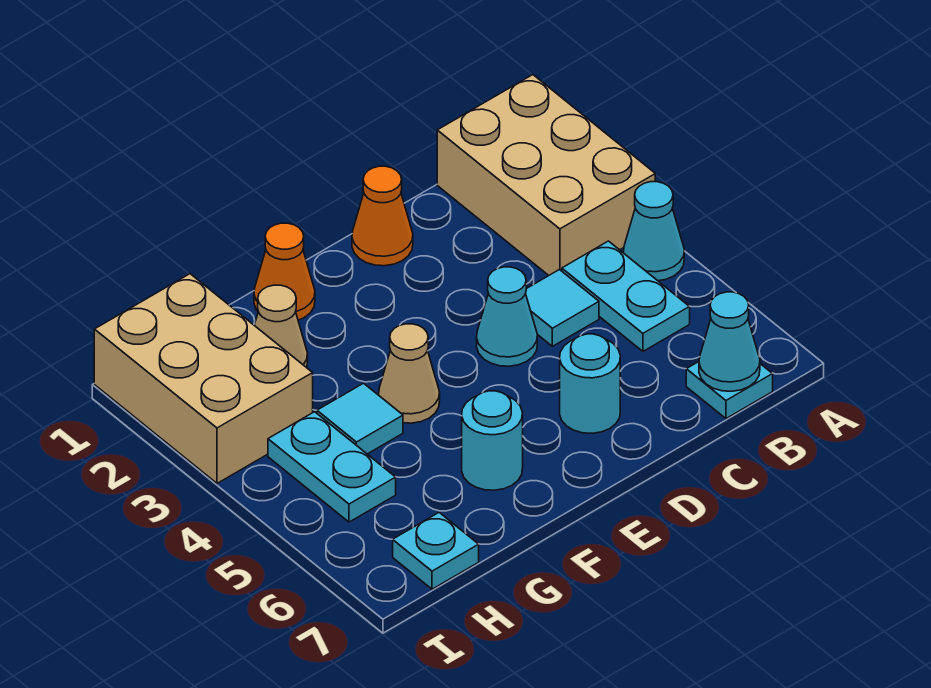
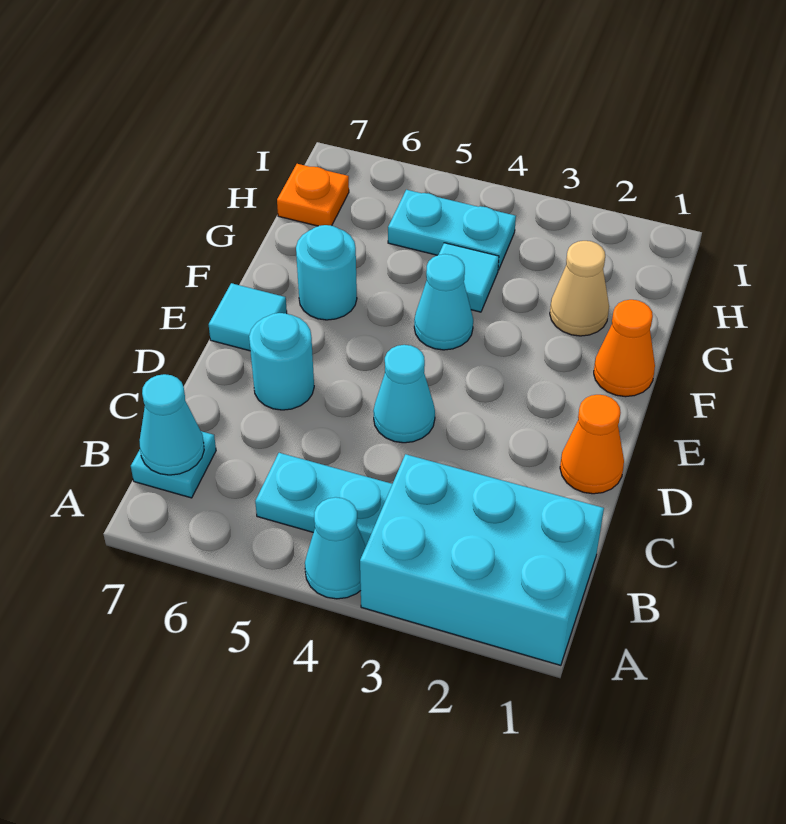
tan brick A1:B3 level 1 -> cyan brick A1:B3 level 1
cyan tile C4 level 1 -> cyan tile E7 level 1
tan cone F4 level 1 -> cyan cone F4 level 1
tan brick H1:I3 level 1 -> none
cyan plate H7 level 1 -> orange plate H7 level 1

